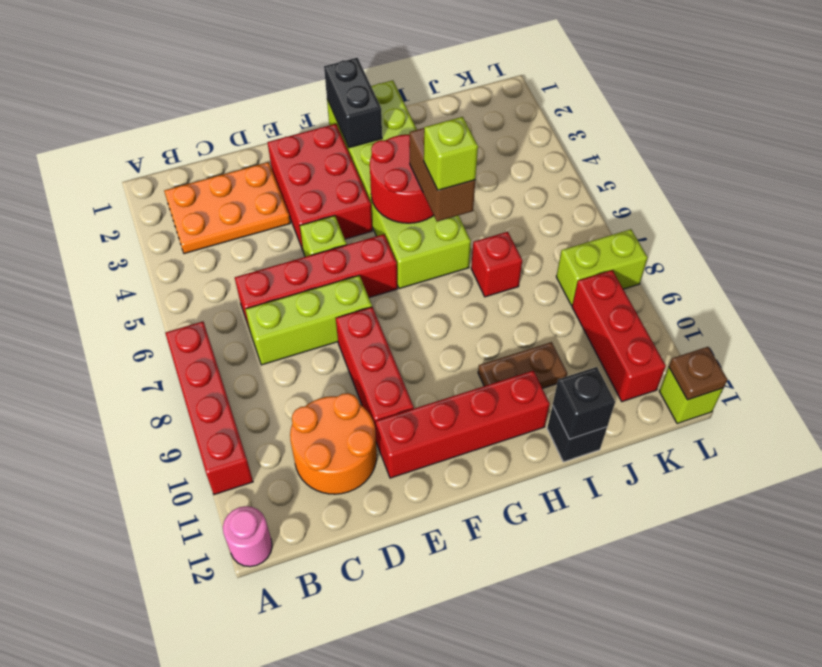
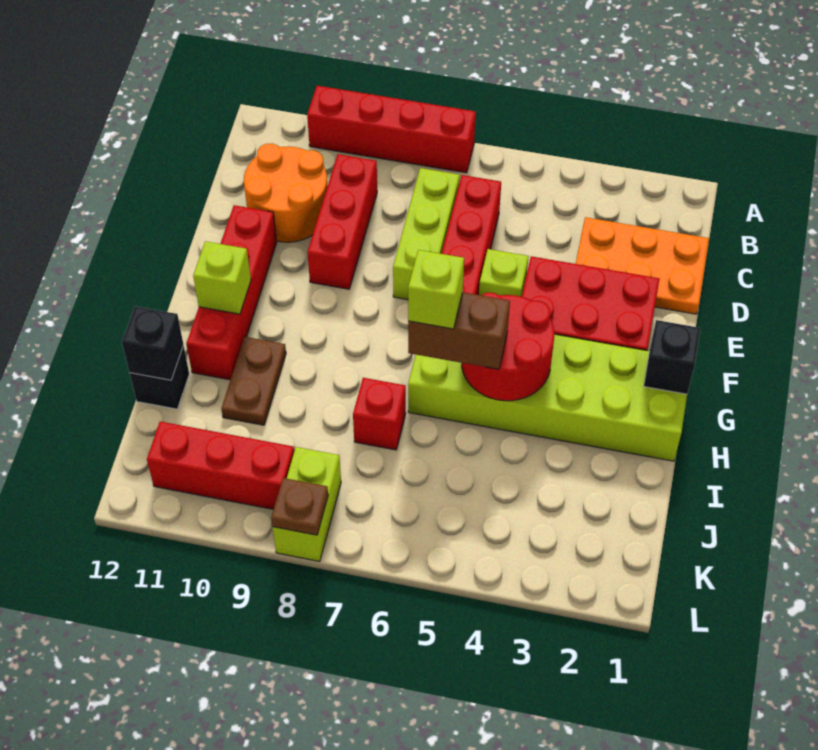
pink round brick A12 level 1 -> none
orange plate B2:D3 level 1 -> orange plate C1:D3 level 1
red brick E8:E10 level 1 -> red brick C9:E9 level 1
black brick G1:G2 level 2 -> black brick G1 level 2
lime brick L12 level 1 -> lime brick G11 level 2
brown plate L12 level 2 -> brown plate L8 level 2

